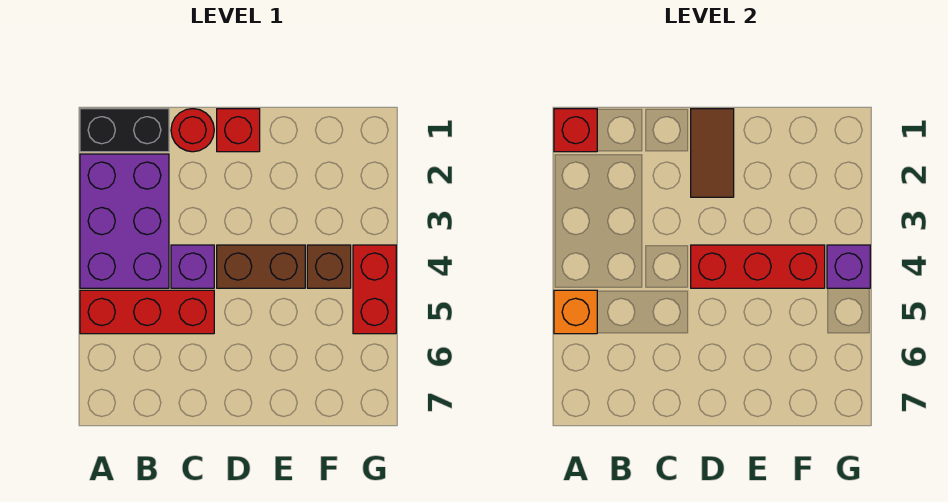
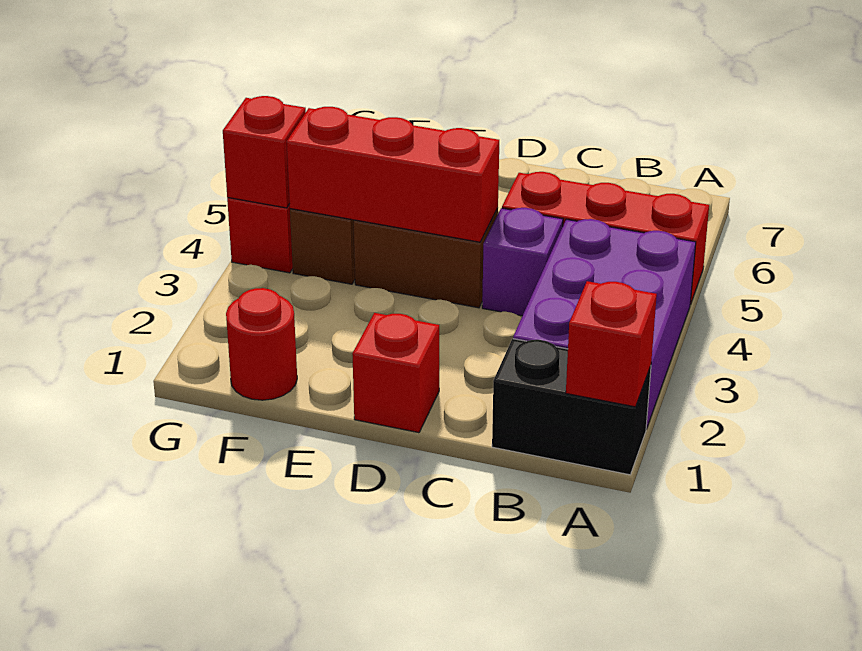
orange brick A5 level 2 -> none
red round brick C1 level 1 -> red round brick F1 level 1
brown tile D1:D2 level 2 -> none
purple brick G4 level 2 -> red brick G4 level 2

